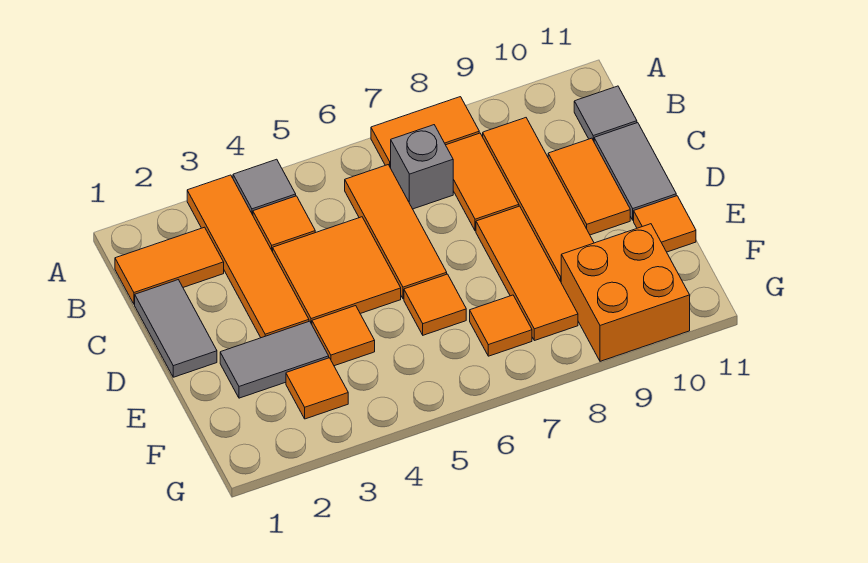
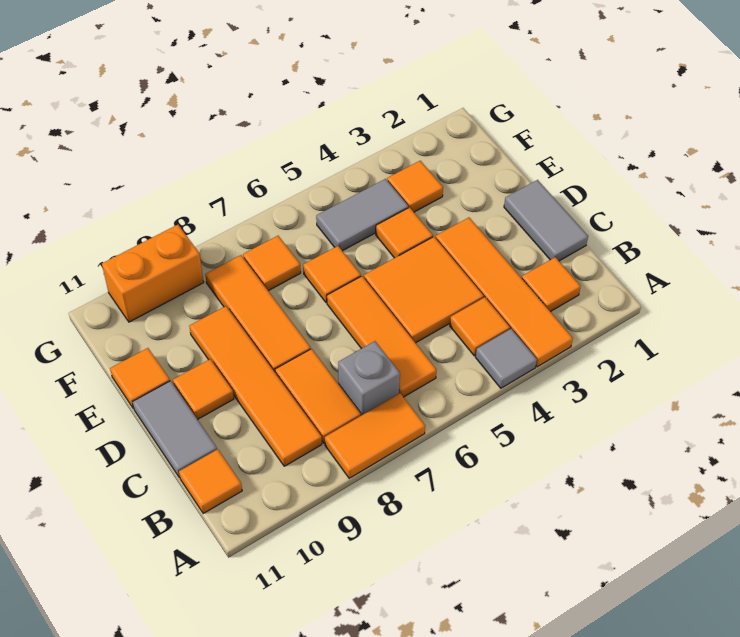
orange tile B1:B2 level 1 -> orange tile B2 level 1
grey tile B11 level 1 -> orange tile B11 level 1
orange tile C10:D10 level 1 -> orange tile D10 level 1
grey tile E2:E3 level 1 -> grey tile F4:F5 level 1
orange brick F9:G10 level 1 -> orange brick G9:G10 level 1

